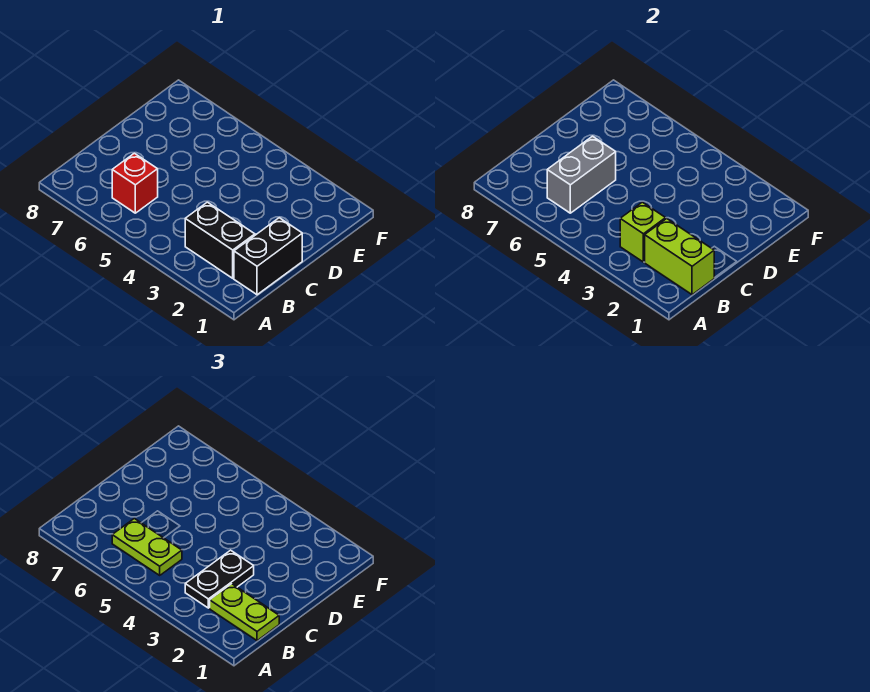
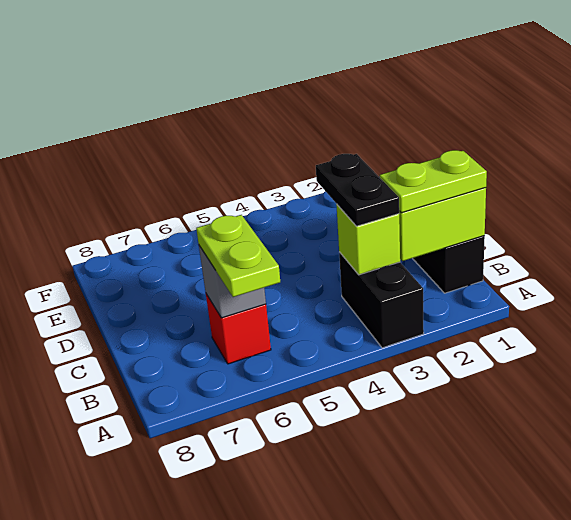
black brick B2:B3 level 1 -> black brick A3:B3 level 1
lime plate B5:B6 level 3 -> lime plate A6:B6 level 3
grey brick B6:C6 level 2 -> grey brick B6 level 2

